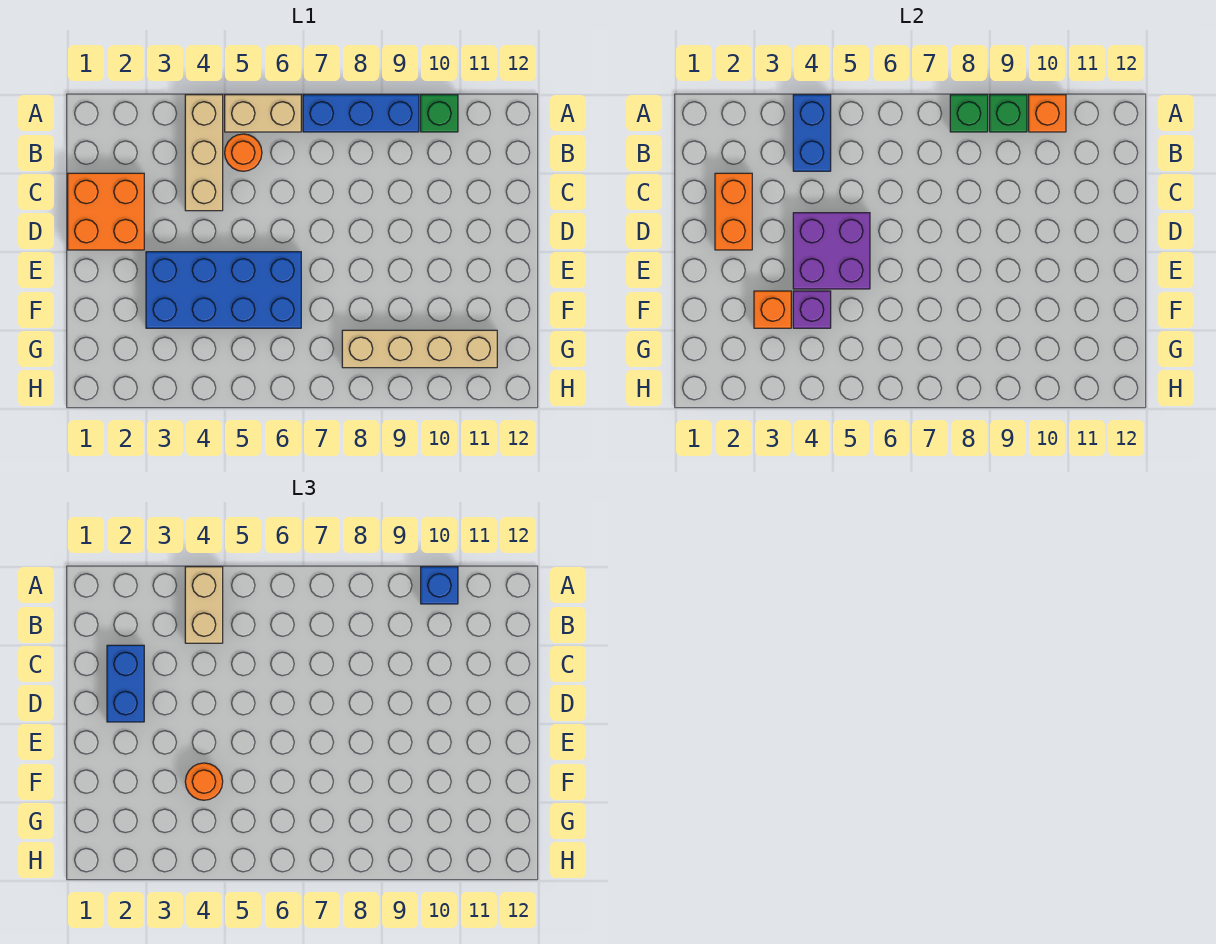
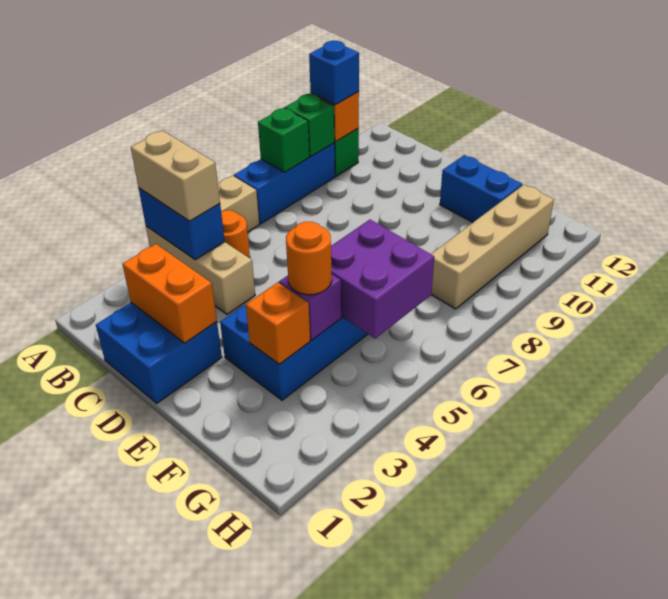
orange brick C1:D2 level 1 -> blue brick C1:D2 level 1
blue brick C2:D2 level 3 -> blue brick E11:F11 level 1
purple brick D4:E5 level 2 -> purple brick F5:G6 level 2

